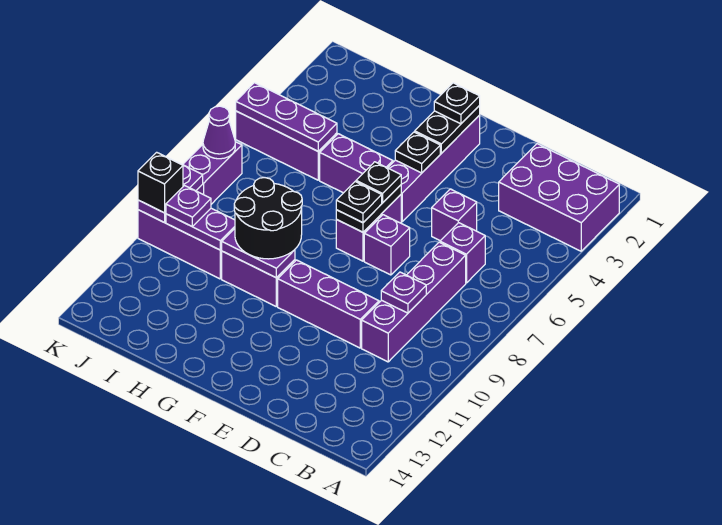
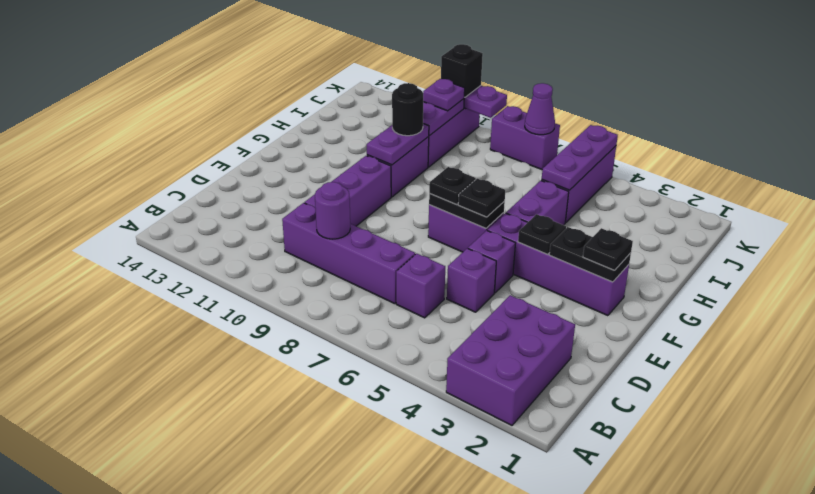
purple plate C9 level 2 -> purple round brick C9 level 2
purple brick E7 level 1 -> purple brick E5 level 1
black round brick G9:H10 level 3 -> black round brick H10 level 3

